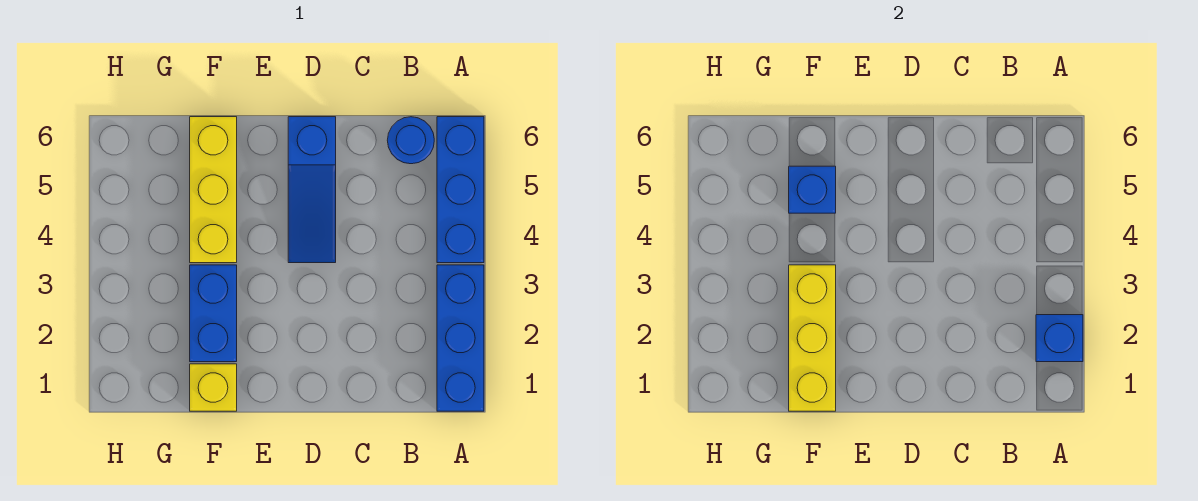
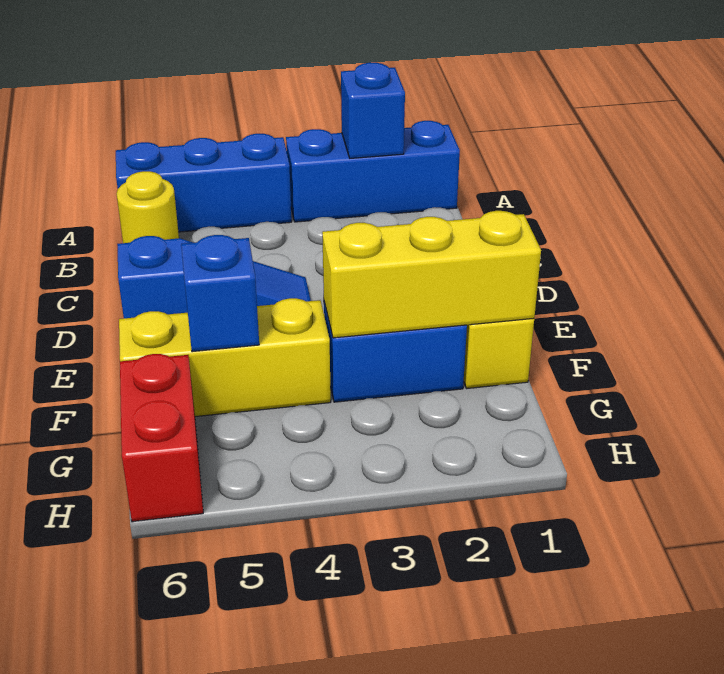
blue round brick B6 level 1 -> yellow round brick B6 level 1
none -> red brick G6:H6 level 1

